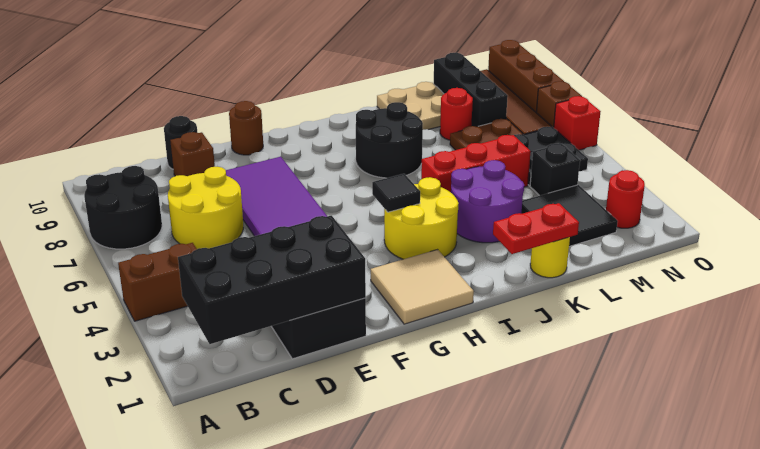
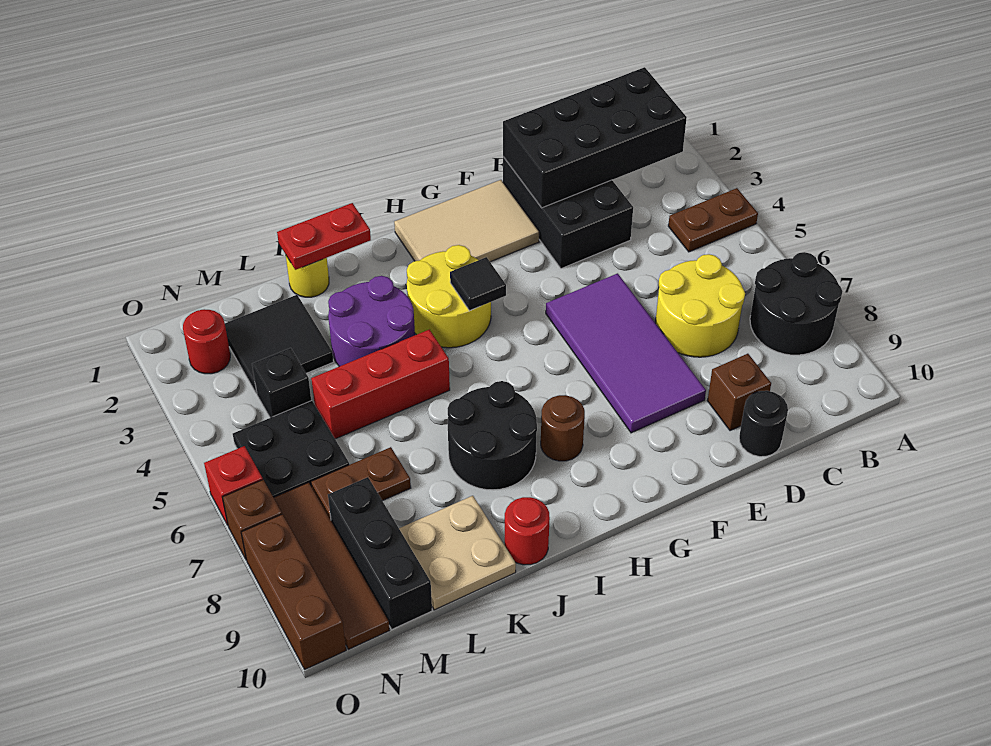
brown brick A4:B4 level 1 -> brown plate A4:B4 level 1
brown round brick F10 level 1 -> brown round brick H8 level 1
tan tile G1:H2 level 1 -> tan tile F1:H2 level 1
red round brick L8 level 1 -> red round brick J10 level 1

